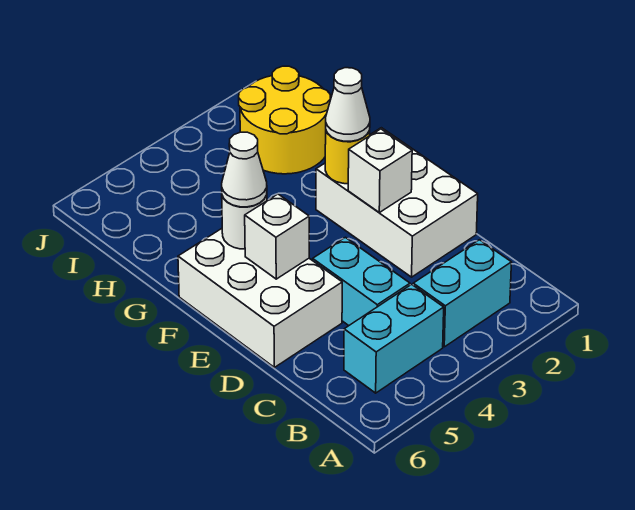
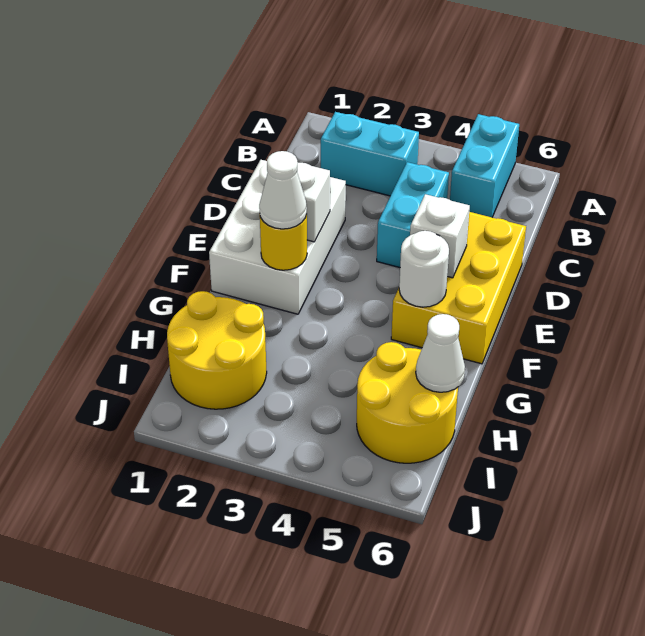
cyan brick B4:B5 level 1 -> cyan brick A5:B5 level 1
white brick D5:F6 level 1 -> yellow brick D5:F6 level 1
white cone F5 level 3 -> white cone H6 level 2
none -> yellow round brick H5:I6 level 1

